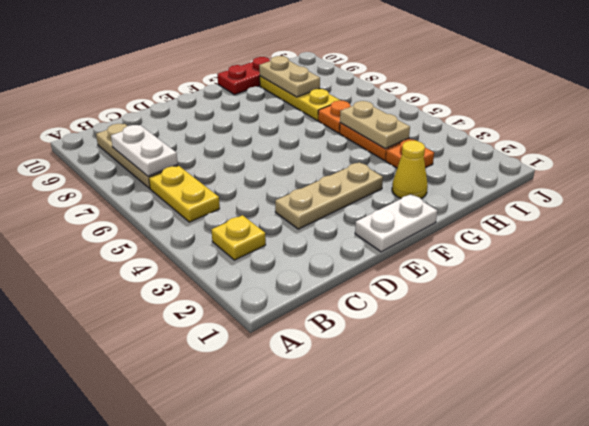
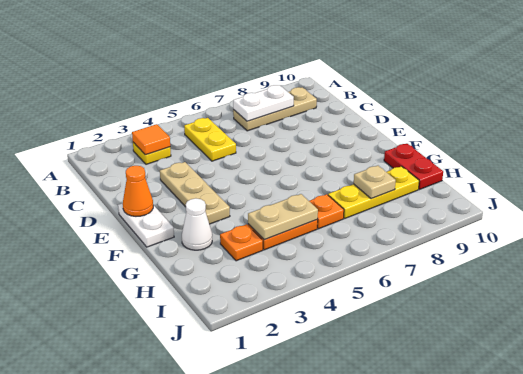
none -> orange tile B3 level 2
yellow plate B5:B6 level 1 -> yellow plate B5:C5 level 1
none -> orange cone E1 level 2
yellow cone G2 level 1 -> white cone G2 level 1
tan plate H8:H9 level 2 -> tan plate H8 level 2

